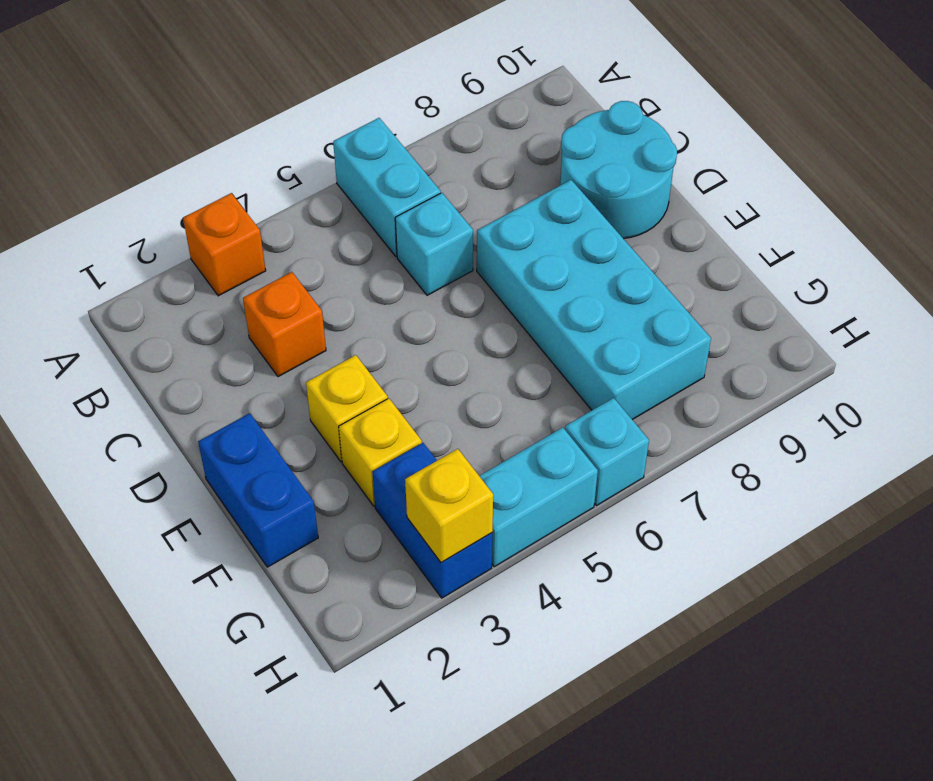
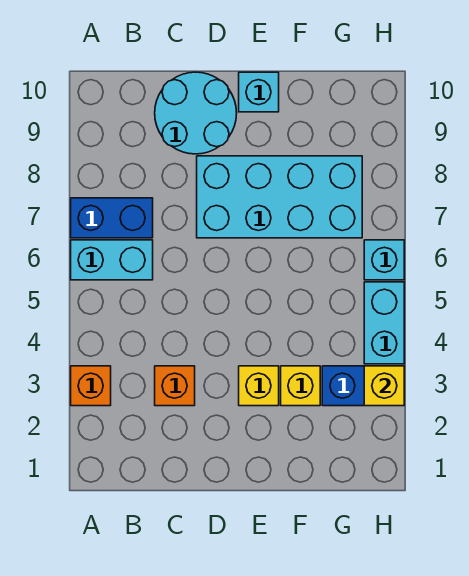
cyan brick C6 level 1 -> cyan brick E10 level 1
blue brick E1:F1 level 1 -> blue brick A7:B7 level 1

